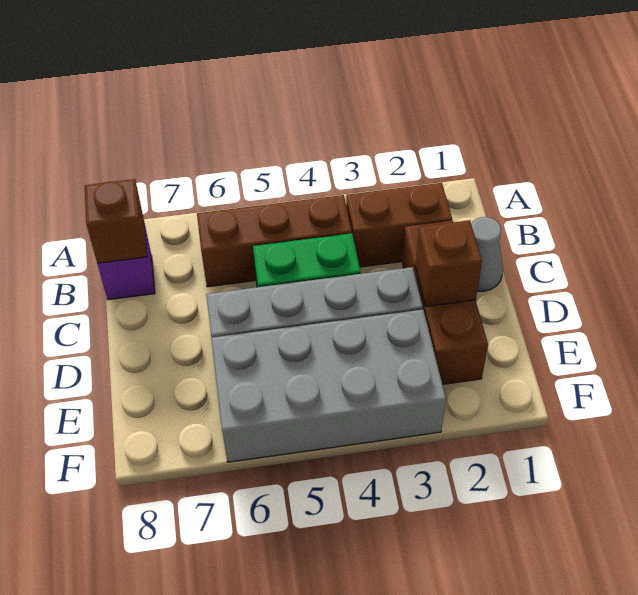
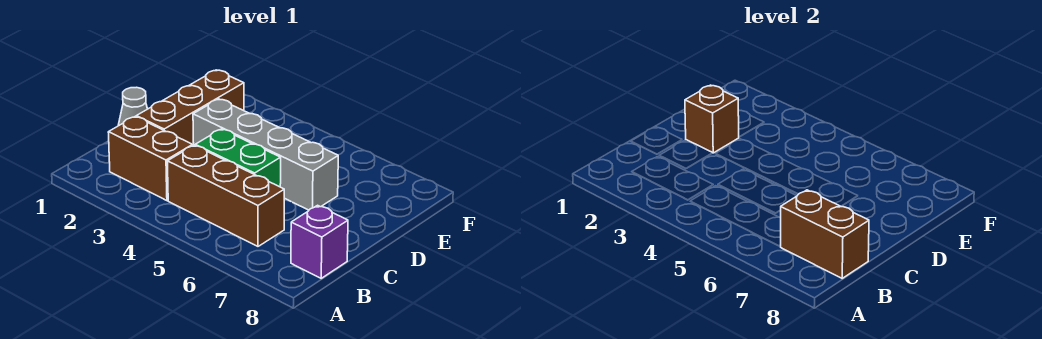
brown brick B8 level 2 -> brown brick B7:B8 level 2
grey brick E3:F6 level 1 -> none

